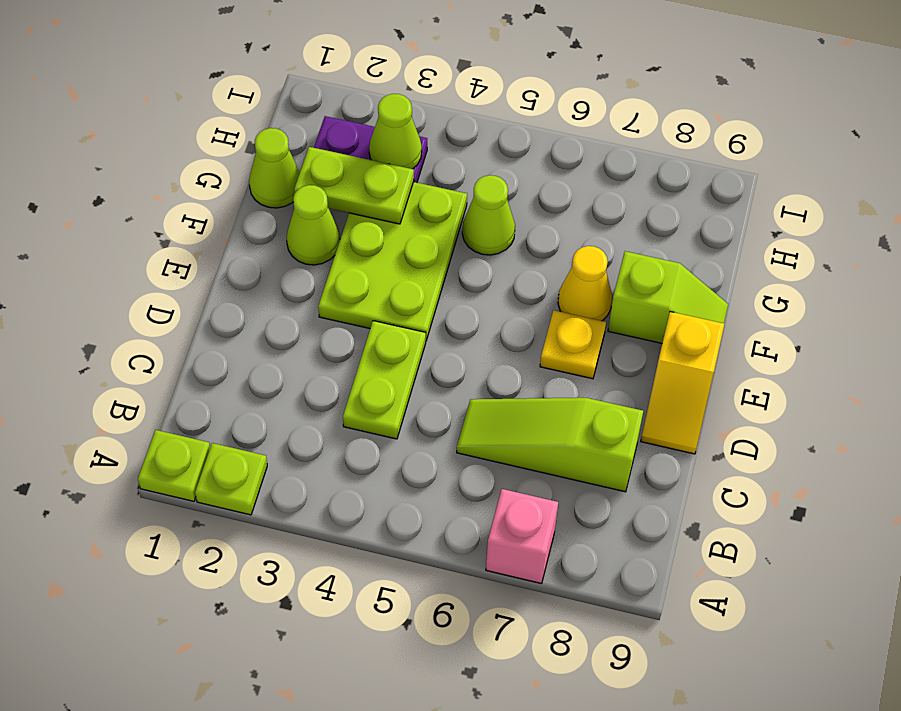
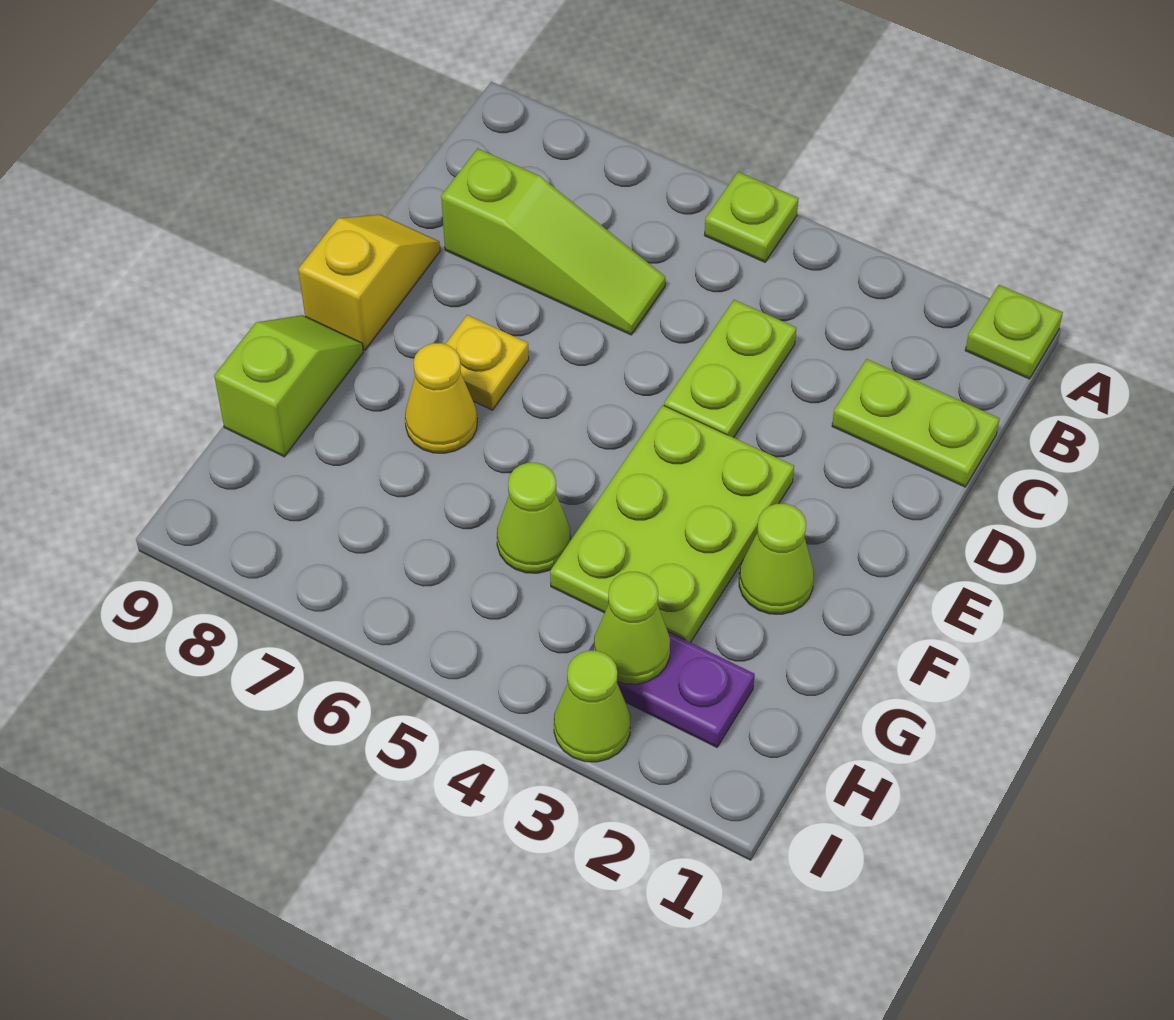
lime plate A2 level 1 -> lime plate A5 level 1
pink brick A7 level 1 -> none
lime slope F8:F9 level 1 top 8 -> lime slope F9:G9 level 1 top G
lime cone G1 level 1 -> lime cone I3 level 1
lime plate G2:G3 level 2 -> lime plate C1:C2 level 1

